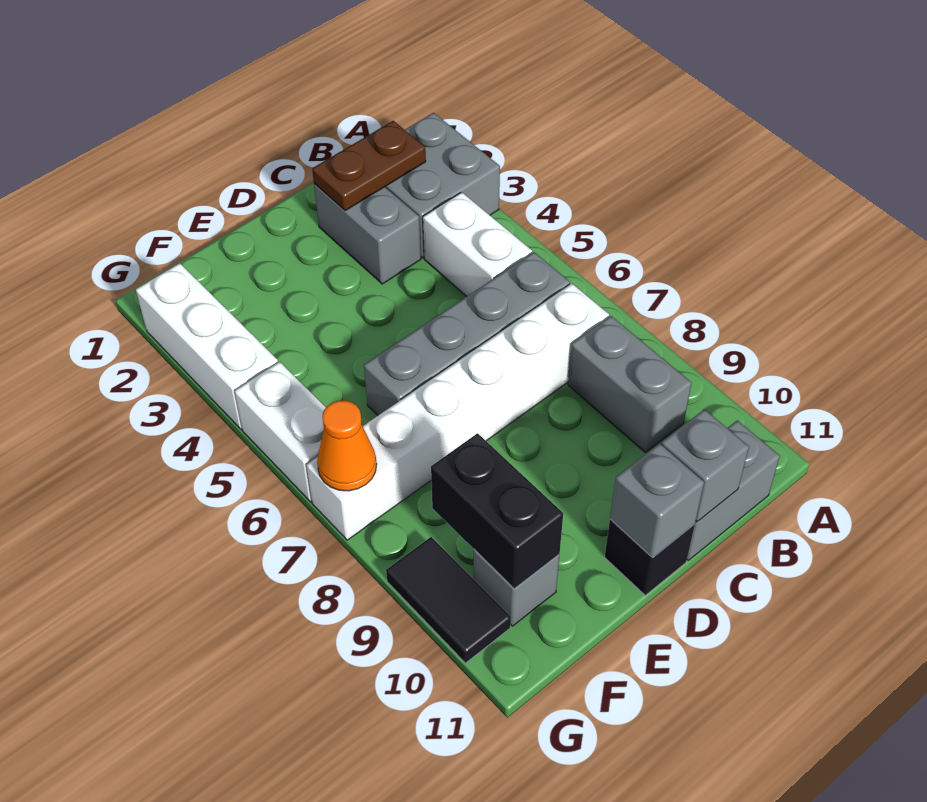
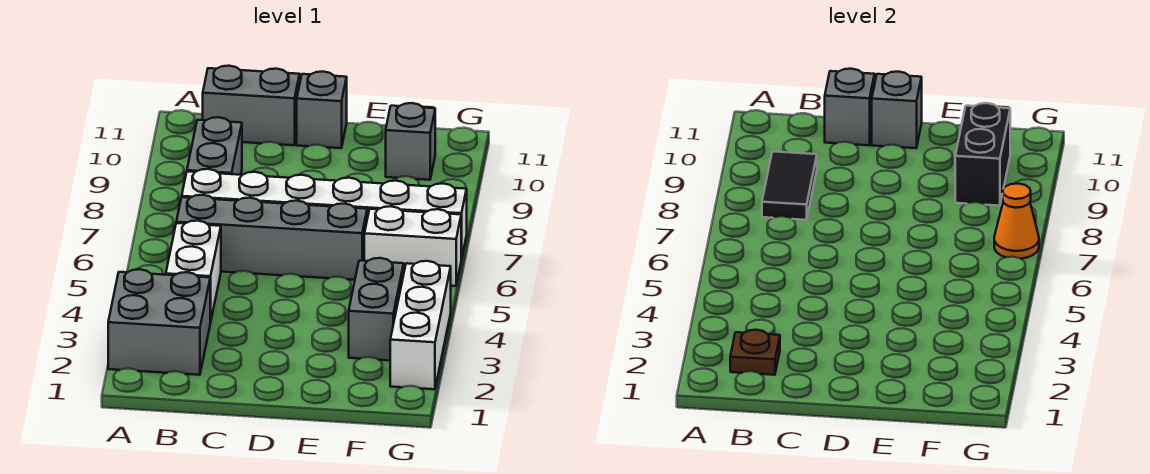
brown plate B2:C2 level 2 -> brown plate B2 level 2
grey brick C2:C3 level 1 -> grey brick F3:F4 level 1
black brick D11 level 1 -> grey brick D11 level 1
white brick G5:G6 level 1 -> white brick F6:G6 level 1
black tile G9:G10 level 1 -> black tile B8:B9 level 2

